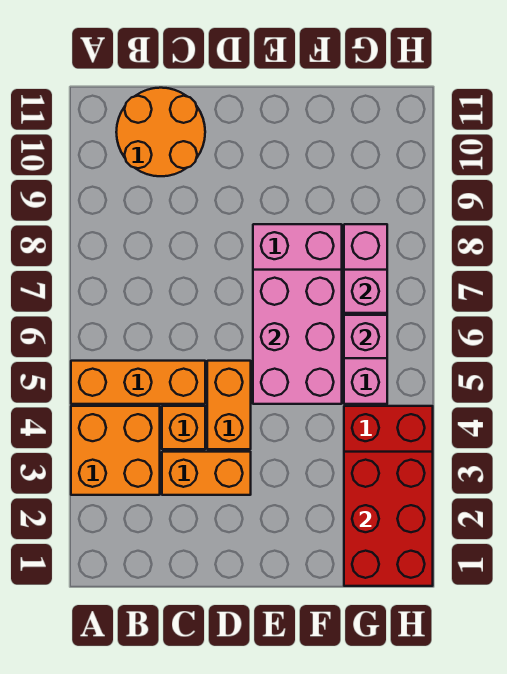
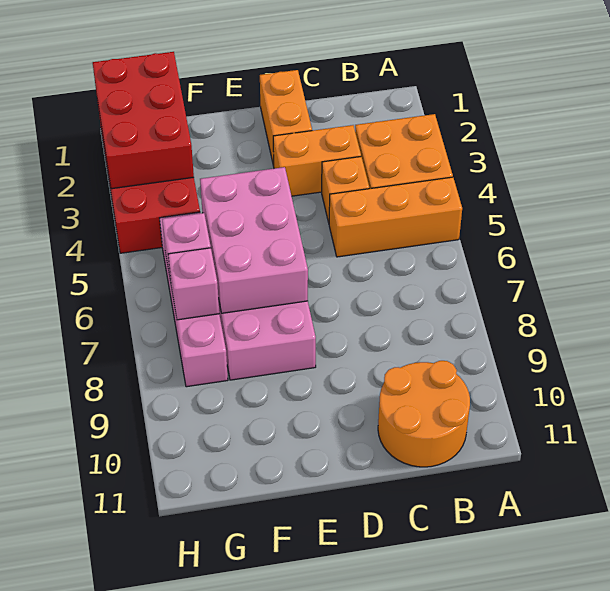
orange brick D4:D5 level 1 -> orange brick D1:D2 level 1

